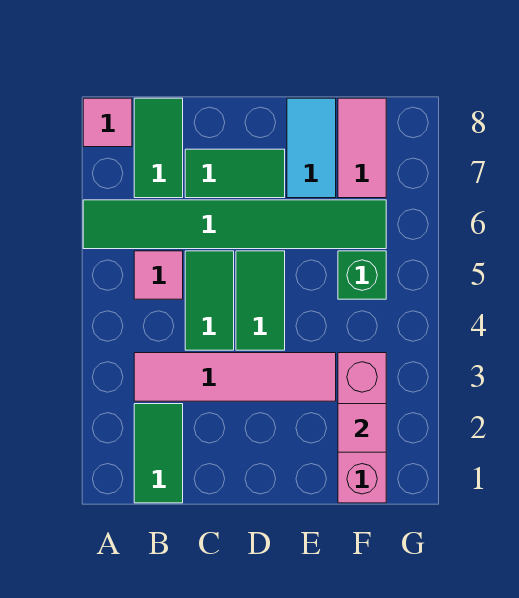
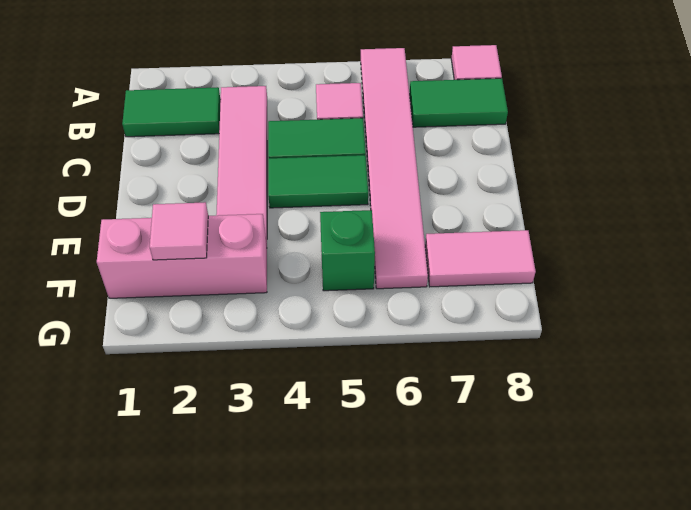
green tile A6:F6 level 1 -> pink tile A6:F6 level 1
green tile C7:D7 level 1 -> none
cyan tile E7:E8 level 1 -> none

